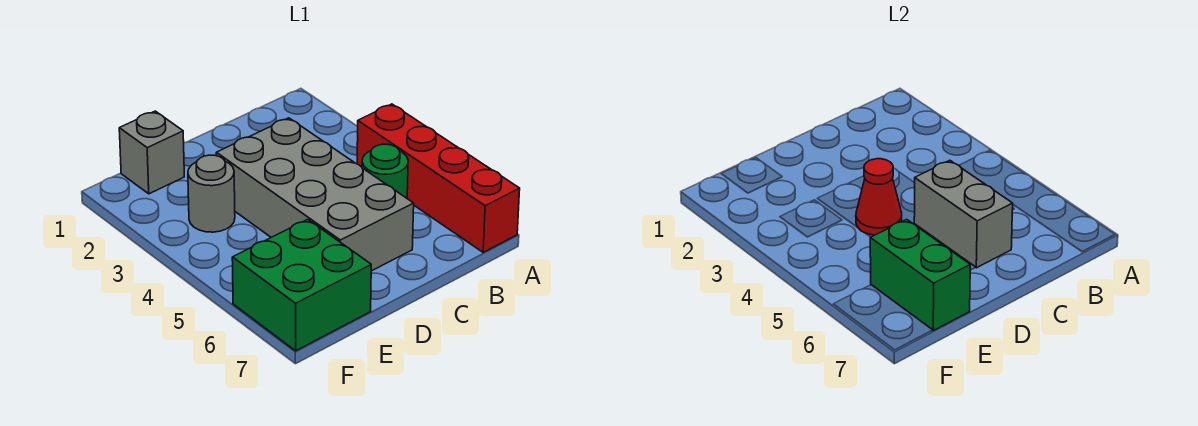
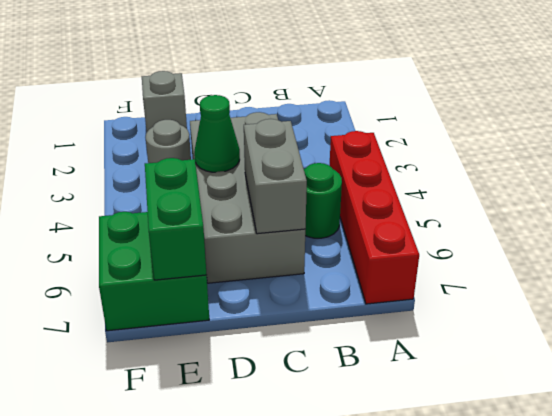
red cone D4 level 2 -> green cone D4 level 2

